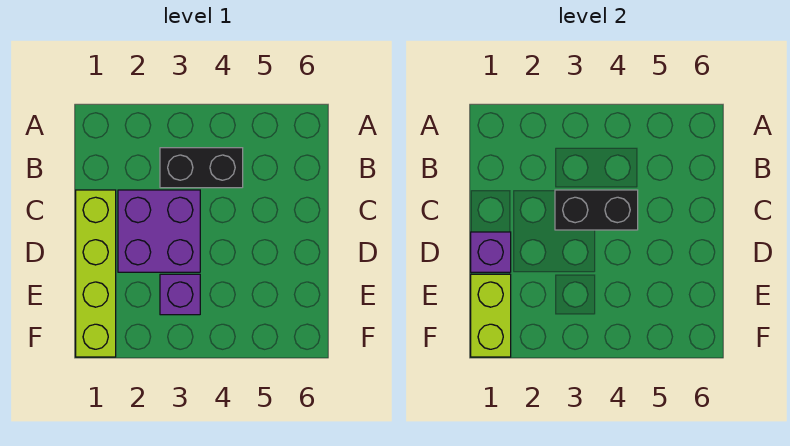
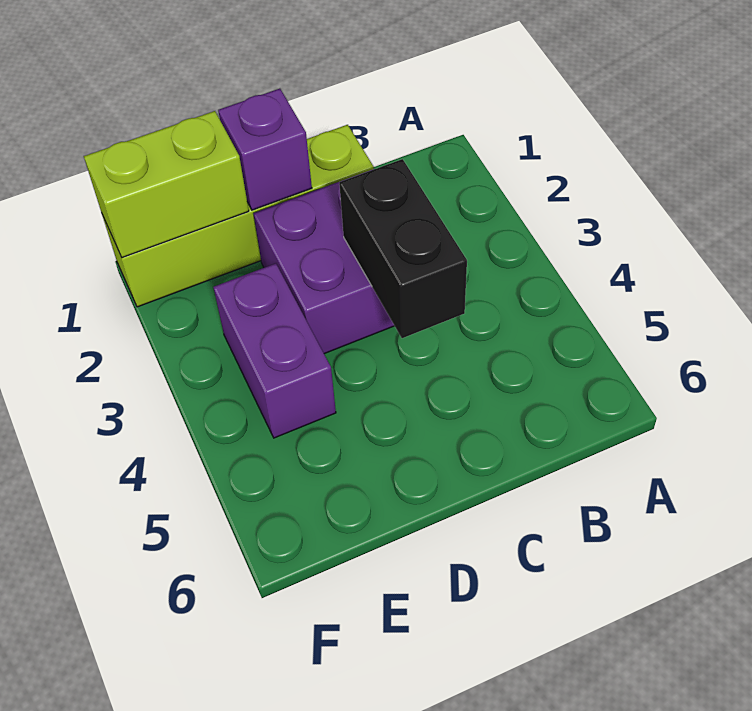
black brick B3:B4 level 1 -> none
purple brick E3 level 1 -> purple brick E3:E4 level 1

